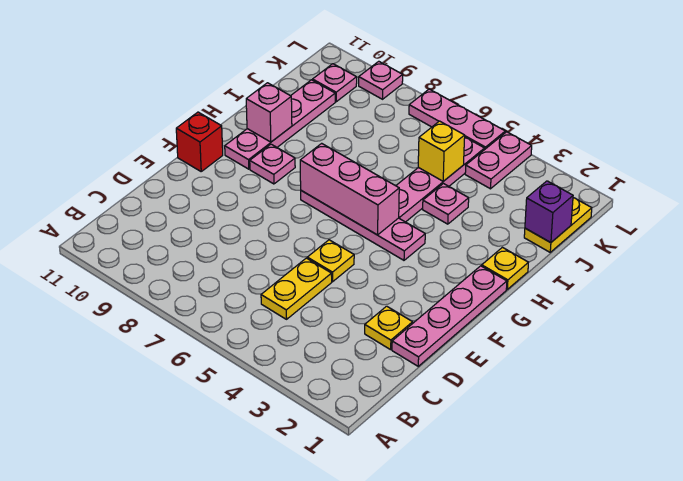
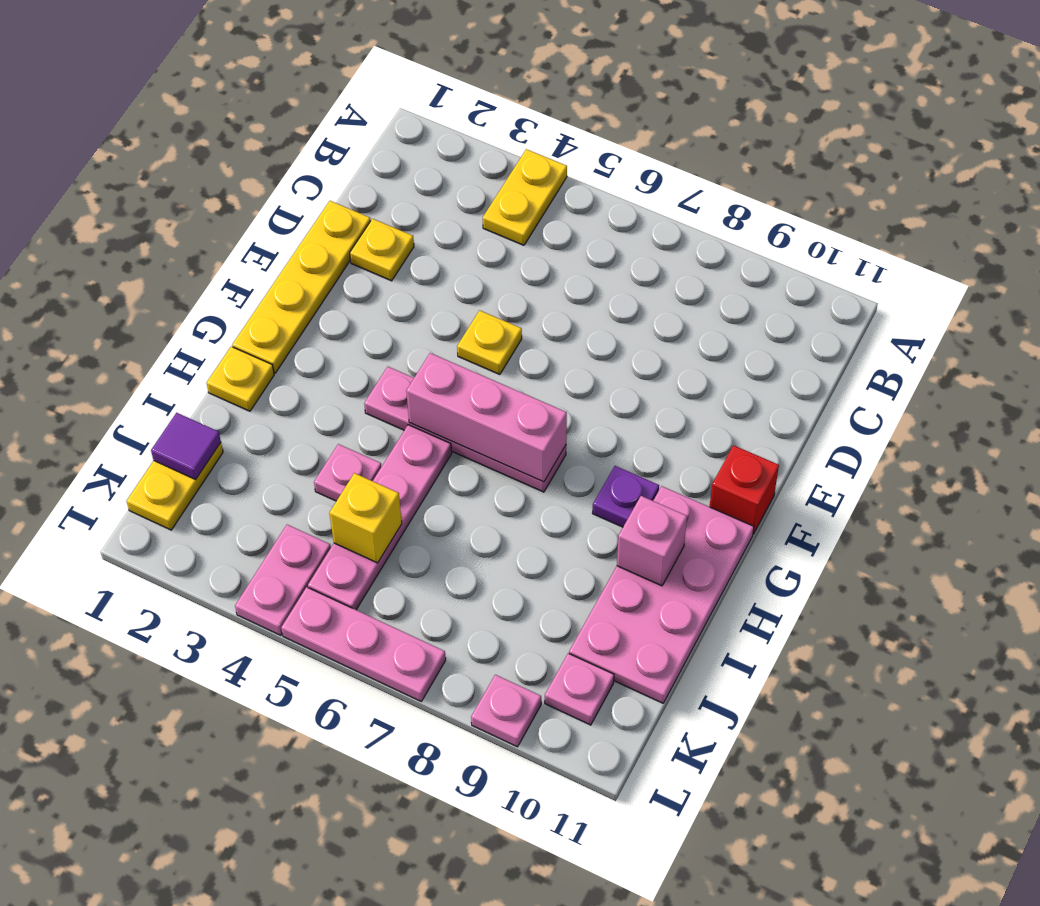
yellow plate C5:D5 level 1 -> yellow plate A4:B4 level 1
pink plate D1:G1 level 1 -> yellow plate D1:G1 level 1
pink plate G9 level 1 -> purple plate G9 level 1
pink plate G10:J10 level 1 -> pink plate G10:J11 level 1
purple brick J1 level 2 -> purple tile J1 level 2

